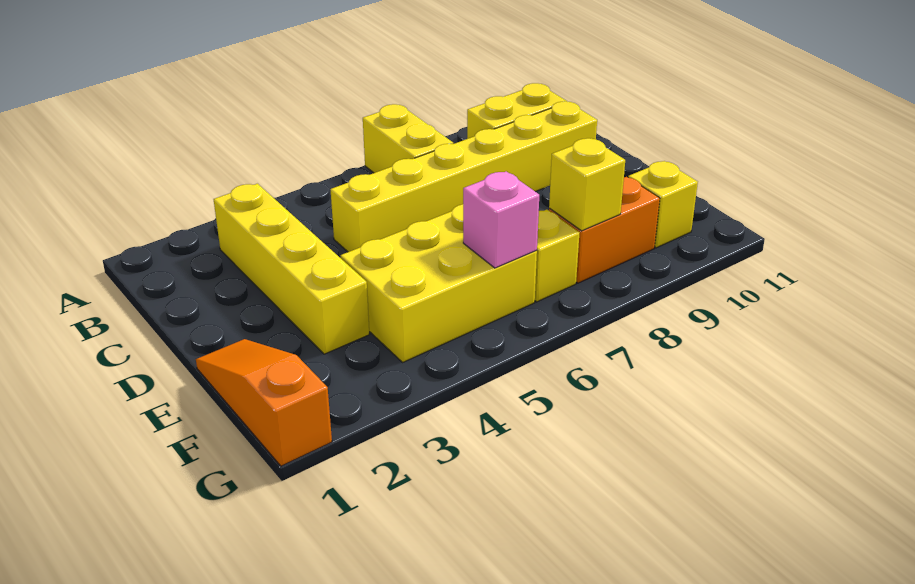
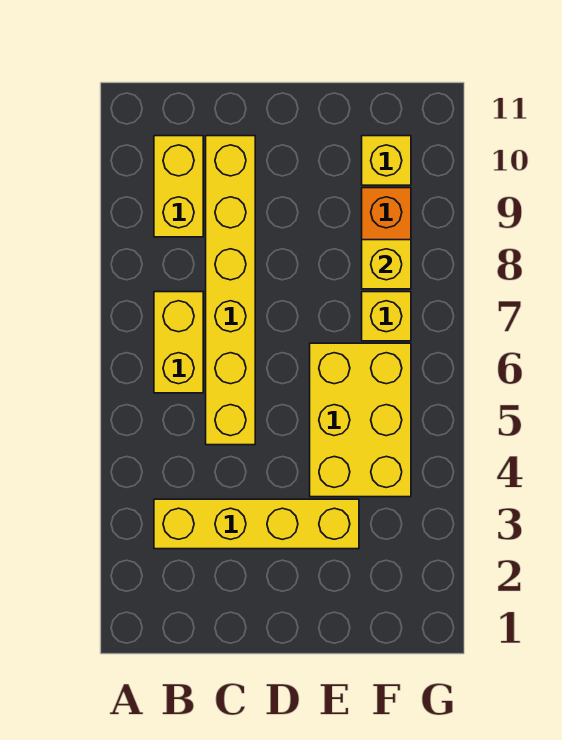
yellow brick A7:B7 level 1 -> yellow brick B6:B7 level 1
orange slope E1:G1 level 1 top G -> none
pink brick F6 level 2 -> none

